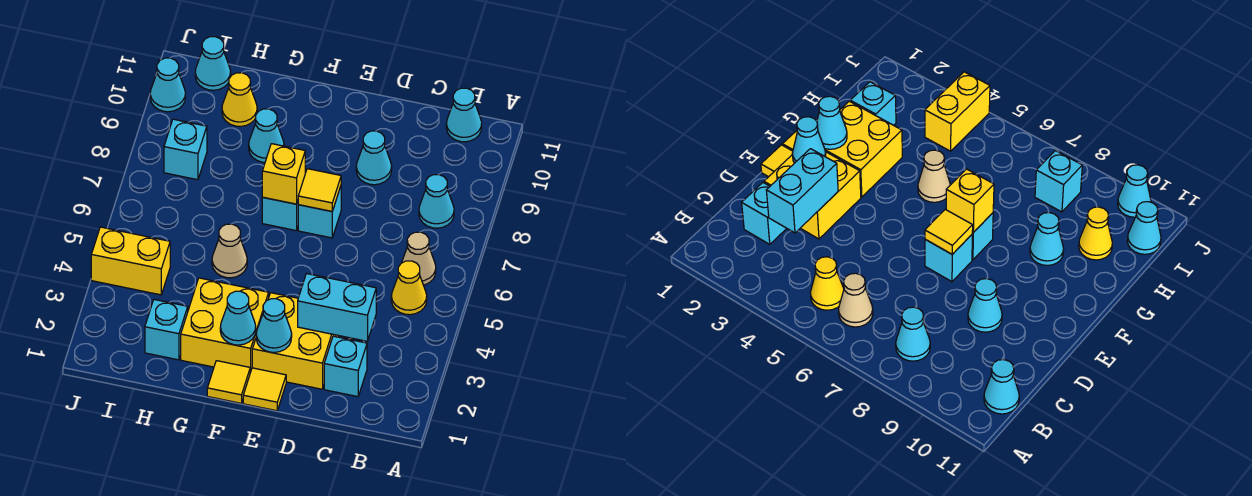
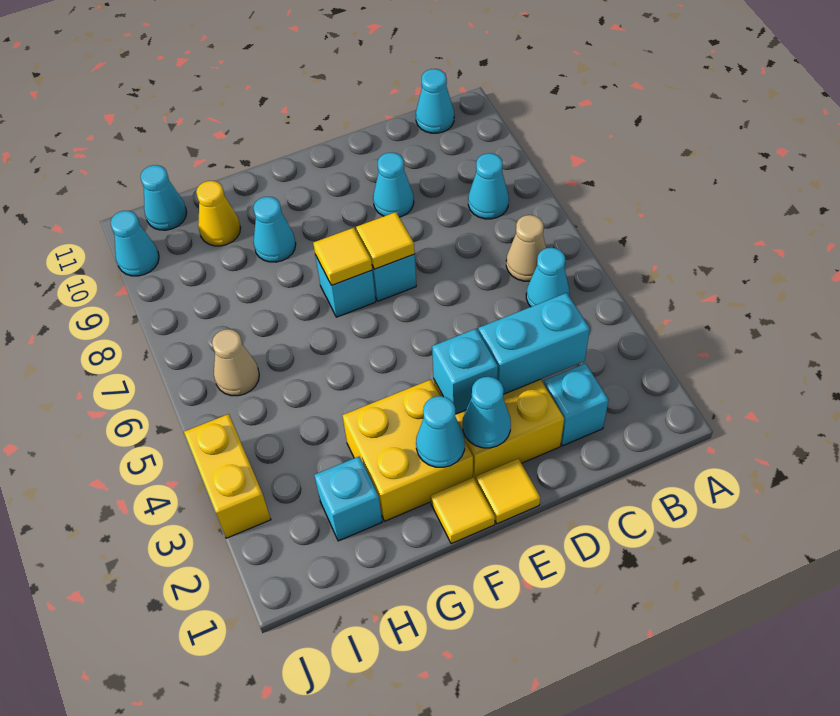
yellow cone B5 level 1 -> cyan cone B5 level 1
yellow brick F7 level 2 -> yellow tile F7 level 2
tan cone G5 level 1 -> tan cone I6 level 1
yellow brick I4:J4 level 1 -> yellow brick J3:J4 level 1
cyan brick I8 level 1 -> cyan brick E3 level 2

